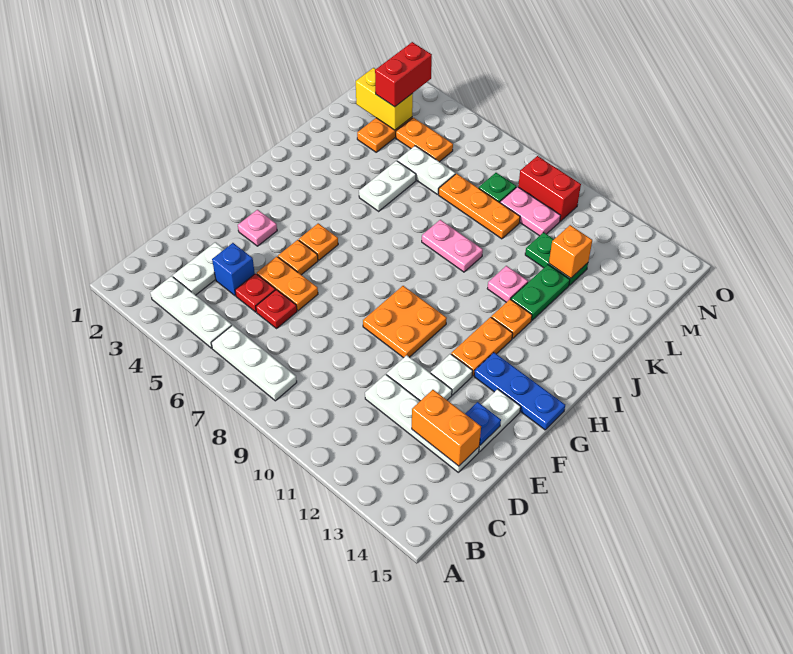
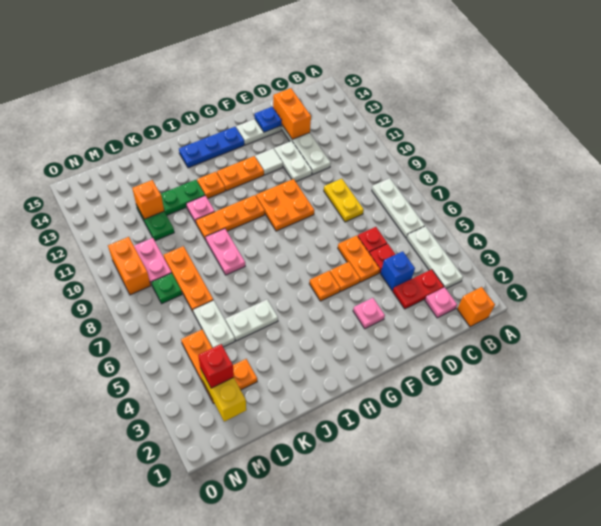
none -> orange brick B1 level 1
none -> pink plate C2 level 1
white plate C3:D3 level 1 -> red plate C3:D3 level 1
none -> yellow plate D8:D9 level 1
white plate F12 level 1 -> white tile F12 level 1
blue plate G13:G15 level 1 -> blue plate G14:I14 level 1
none -> orange plate H10:J10 level 1
red brick M3:N3 level 3 -> red brick M3 level 3
red brick N9:N10 level 1 -> orange brick N9:N10 level 1

